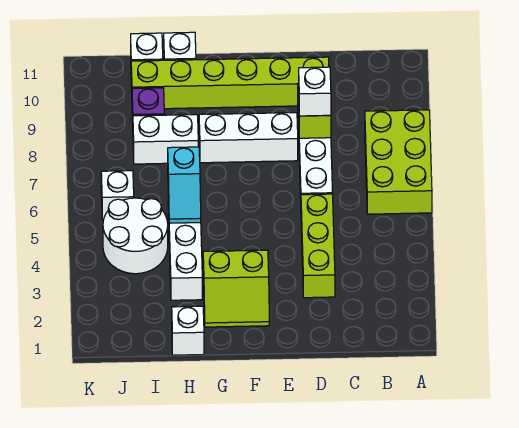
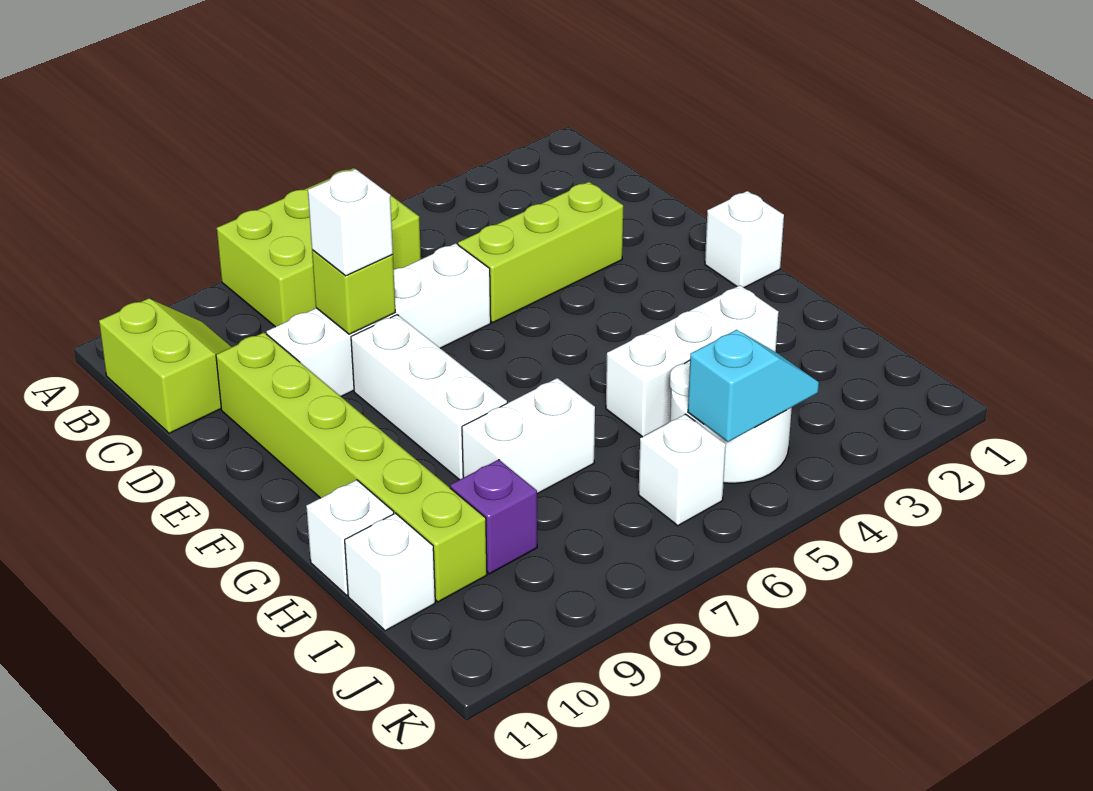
lime slope F2:G3 level 1 top 3 -> lime slope B10:C11 level 1 top 11
white brick H1 level 1 -> white brick F1 level 1
cyan slope H5:H6 level 2 top 6 -> cyan slope J4:J5 level 2 top 5
white brick H8:I8 level 1 -> white brick H7:H8 level 1

